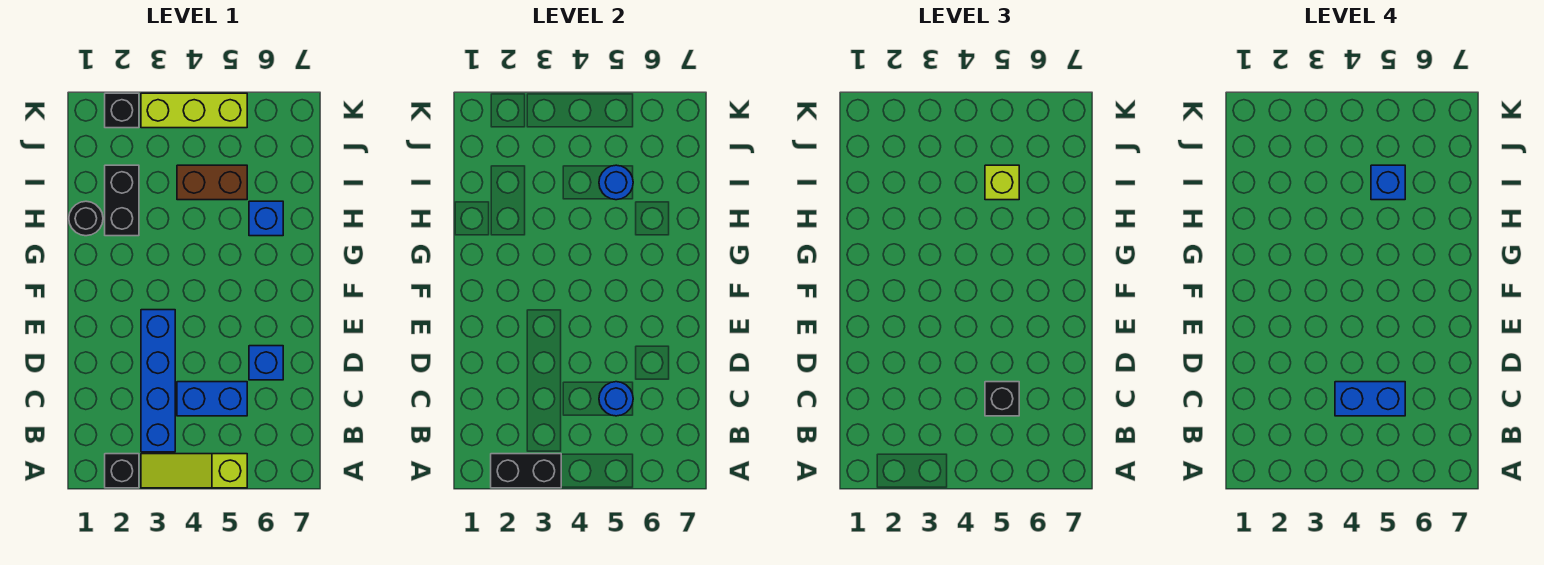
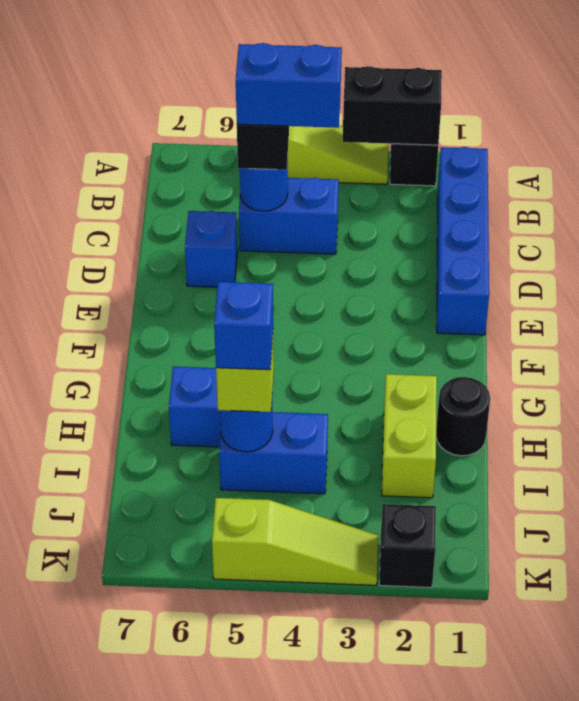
blue brick B3:E3 level 1 -> blue brick B1:E1 level 1
black brick H2:I2 level 1 -> lime brick H2:I2 level 1
brown brick I4:I5 level 1 -> blue brick I4:I5 level 1
lime brick K3:K5 level 1 -> lime slope K3:K5 level 1 top 5

